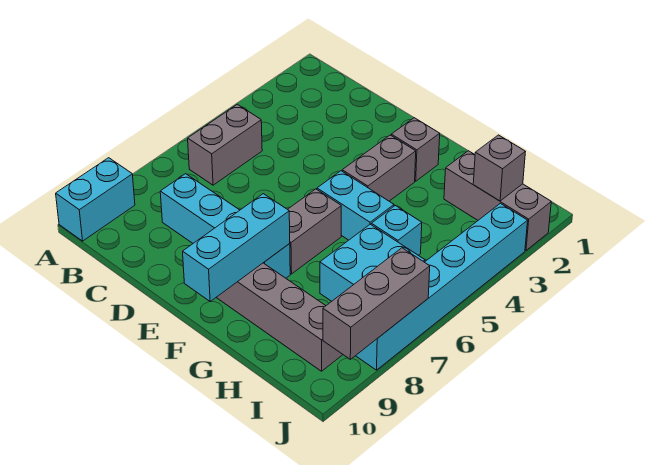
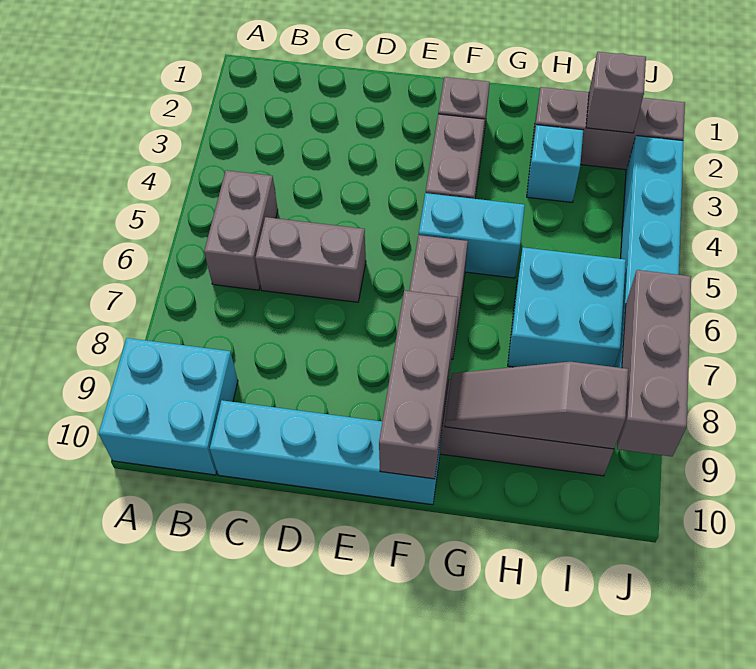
cyan brick A9:A10 level 1 -> cyan brick A9:B10 level 1
none -> grey brick C6:D6 level 1
cyan brick C8:F8 level 1 -> cyan brick C10:F10 level 1
cyan brick F8:F10 level 2 -> grey brick F8:F10 level 2
none -> grey slope G9:I9 level 2 top I
cyan brick H5 level 1 -> cyan brick H3 level 1

